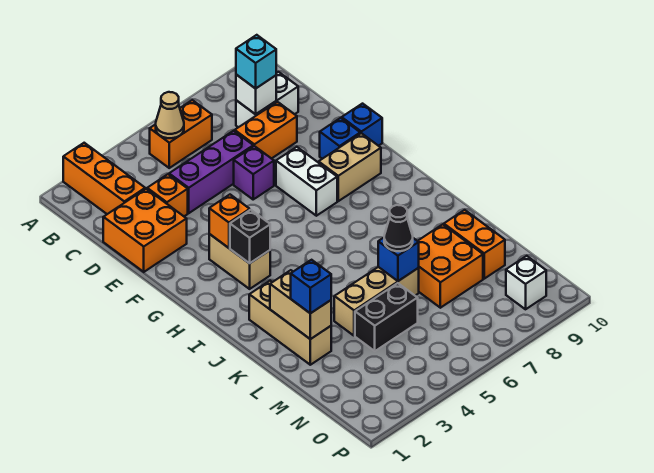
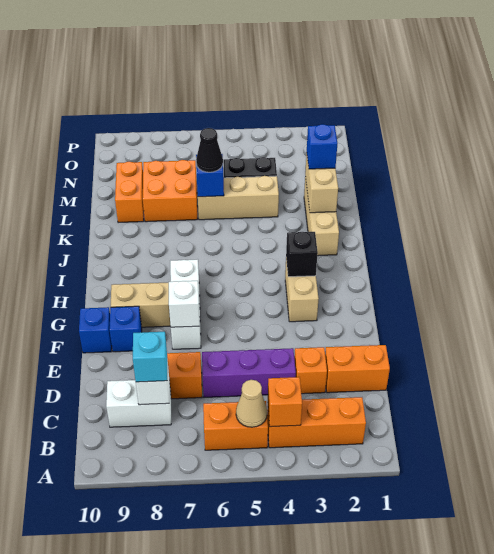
orange brick A2:C2 level 1 -> orange brick B2:B4 level 1
orange brick D1:E2 level 1 -> orange brick D1:D2 level 1
purple brick E6 level 1 -> none
white brick F7:G7 level 1 -> white brick F7:H7 level 1
orange brick G3 level 2 -> orange brick B4 level 2
white brick O9 level 1 -> white brick F7 level 2

